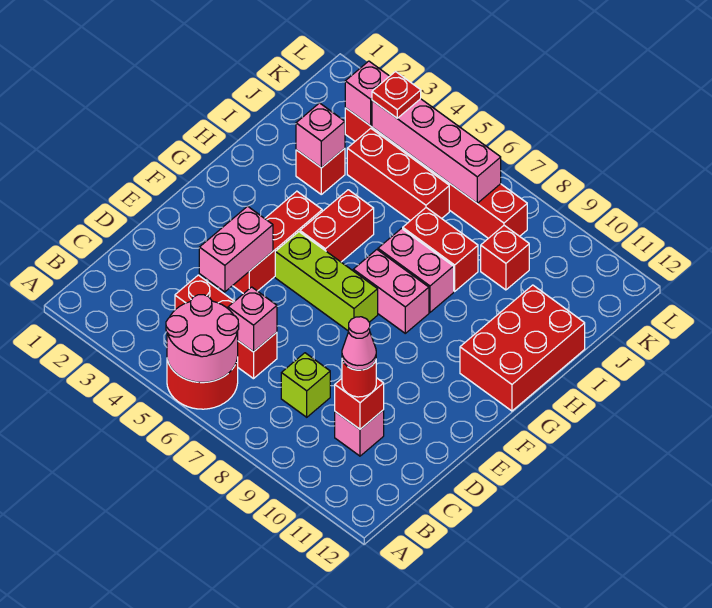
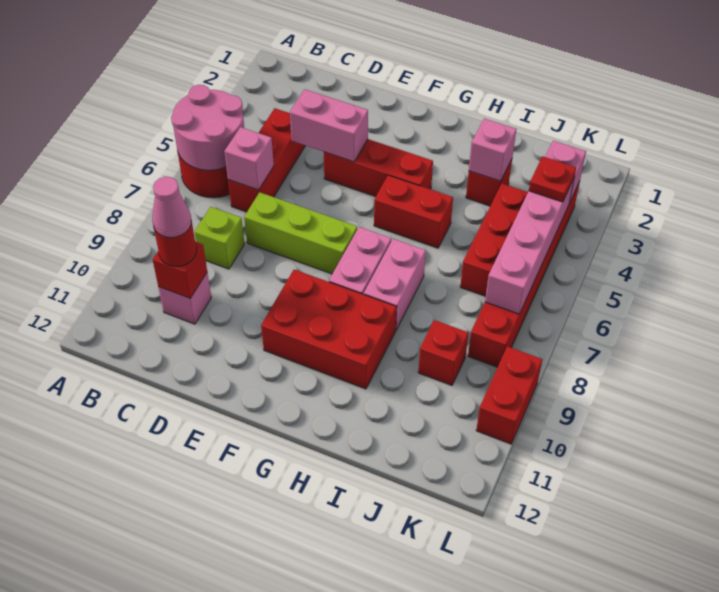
lime brick F5:F7 level 1 -> lime brick D7:F7 level 1
red brick G11:I12 level 1 -> red brick F9:H10 level 1
red brick I7:I8 level 1 -> red brick L9:L10 level 1

